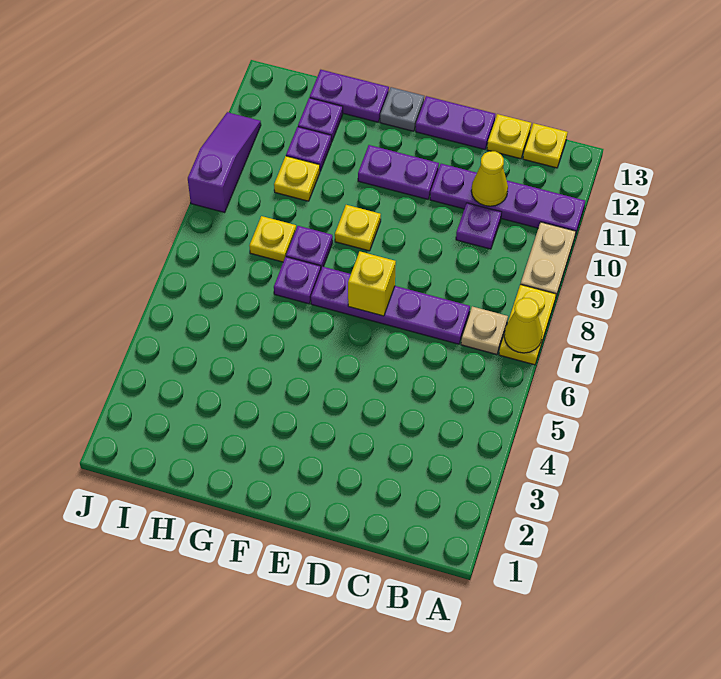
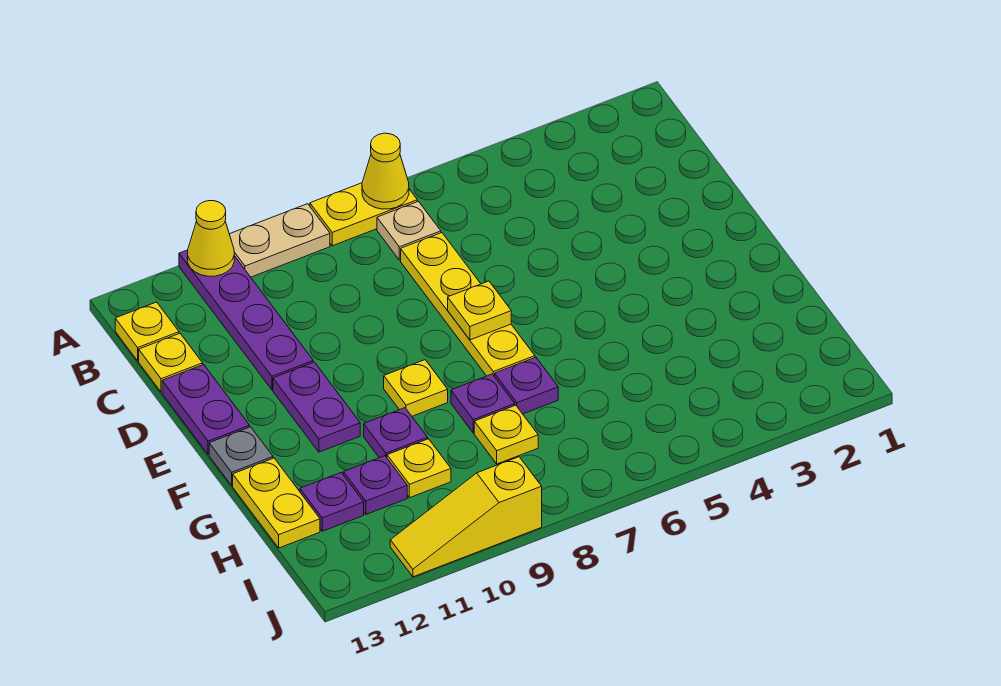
purple plate C7:F7 level 1 -> yellow plate C7:F7 level 1
purple plate C10 level 1 -> purple plate G10 level 1
yellow cone C11 level 2 -> yellow cone A11 level 2
yellow brick E7 level 2 -> yellow plate E7 level 2
purple plate G13:H13 level 1 -> yellow plate G13:H13 level 1
purple slope J9:J11 level 1 top 9 -> yellow slope J9:J11 level 1 top 9

